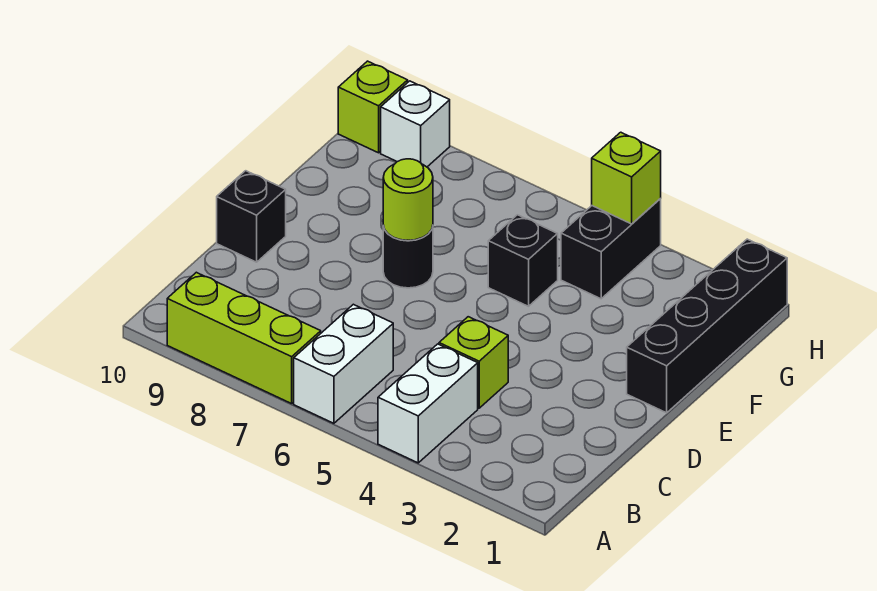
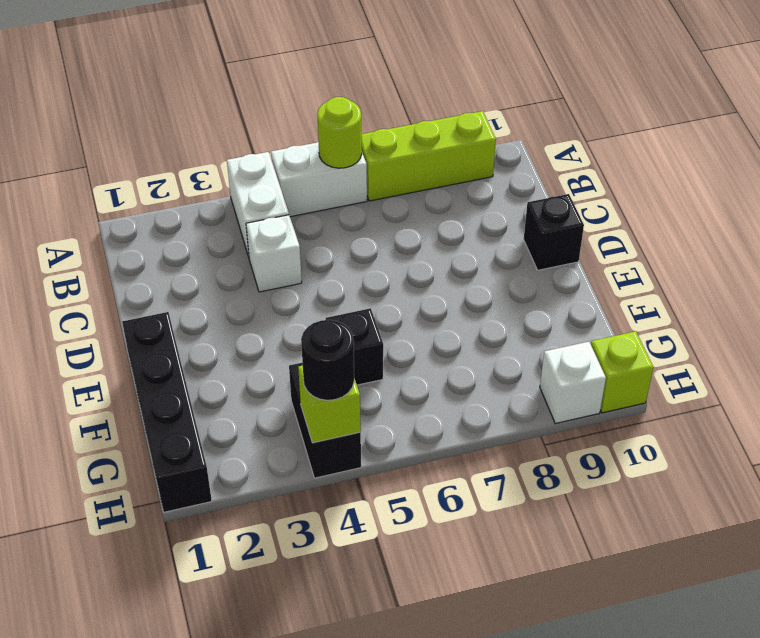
white brick A6:B6 level 1 -> white brick A5:A6 level 1
lime brick C4 level 1 -> white brick C4 level 1
black round brick E7 level 1 -> black round brick H4 level 3
lime round brick E7 level 2 -> lime round brick A6 level 2

